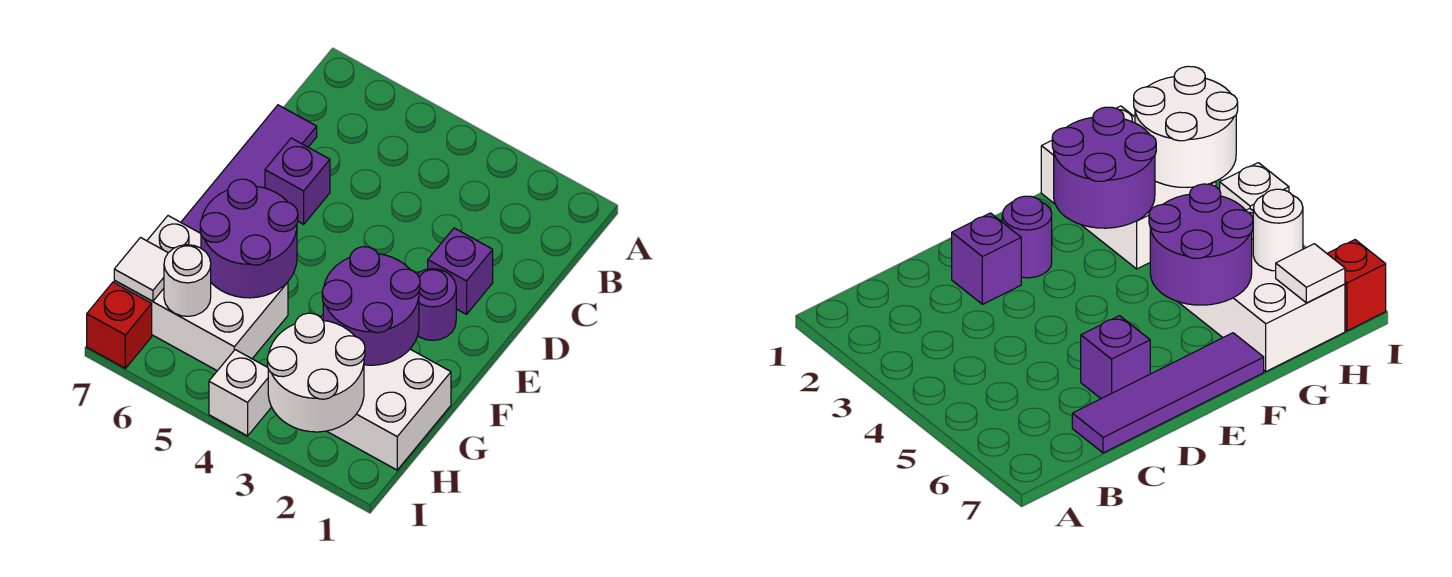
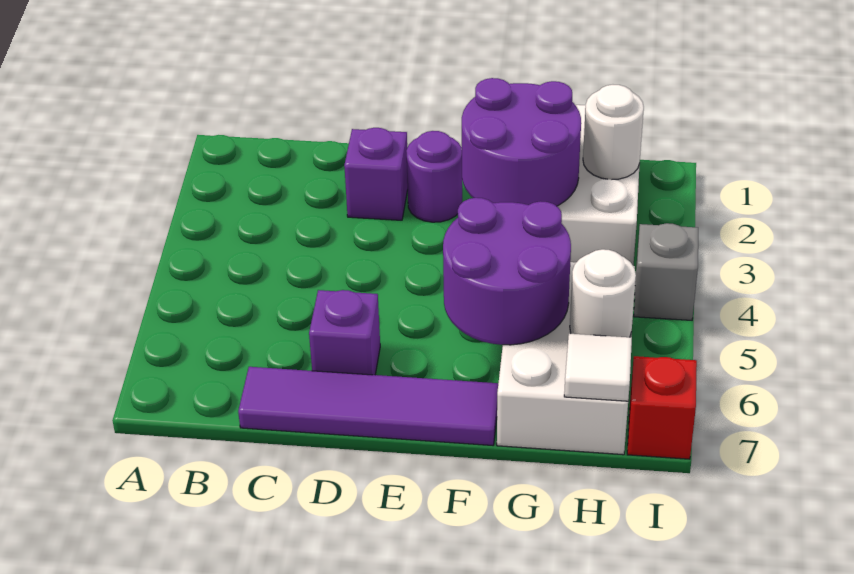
white round brick H2:I3 level 2 -> white round brick H2 level 2
white brick I4 level 1 -> grey brick I4 level 1

